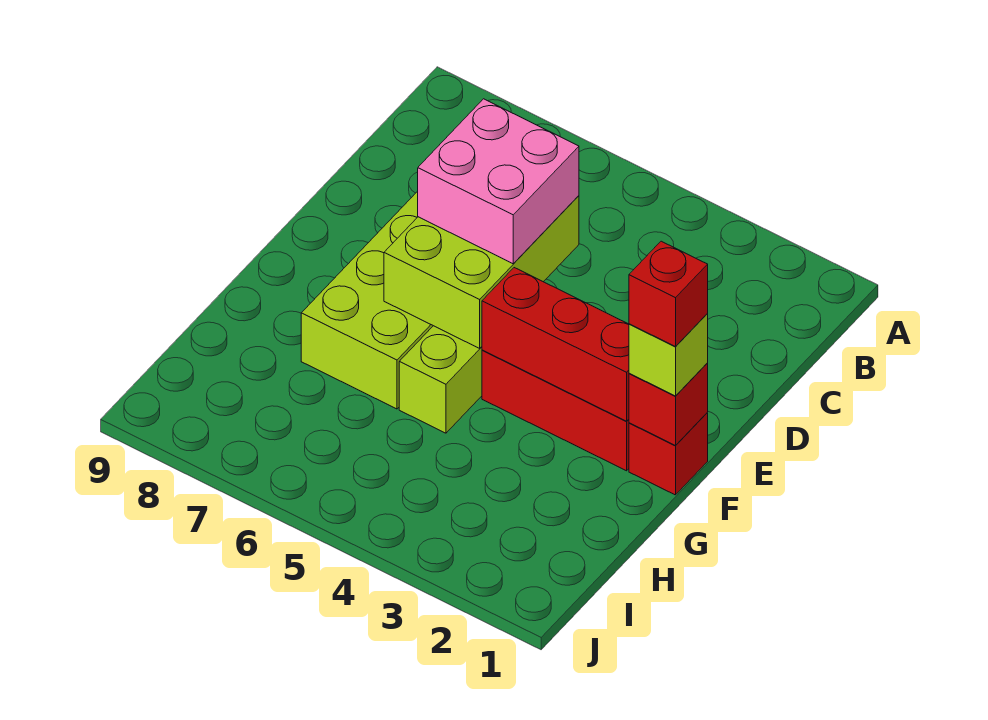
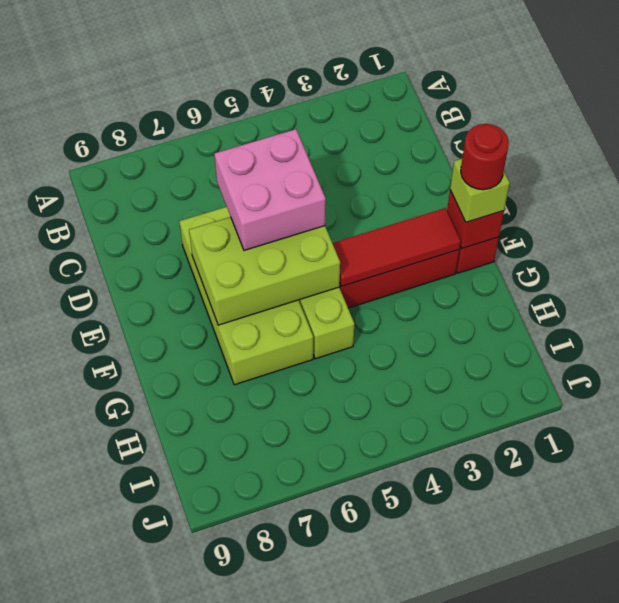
lime brick D5:F6 level 2 -> lime brick E5:F7 level 2
red brick F1 level 4 -> red round brick F1 level 4
red brick F2:F4 level 2 -> red tile F2:F4 level 2

